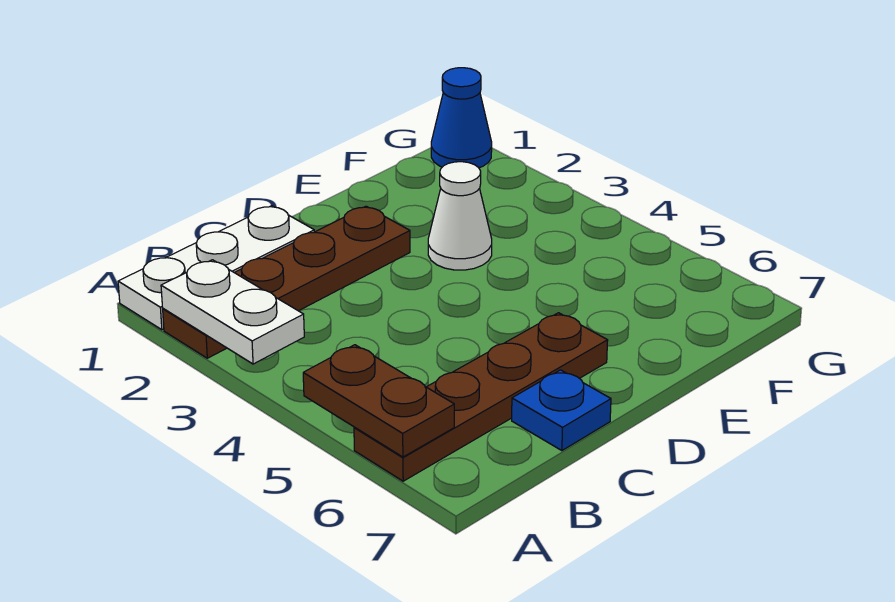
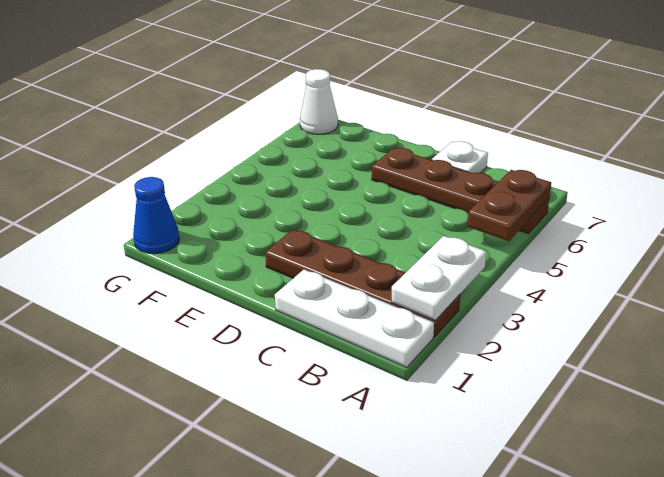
blue plate C7 level 1 -> white plate C7 level 1
white cone E3 level 1 -> white cone G7 level 1

